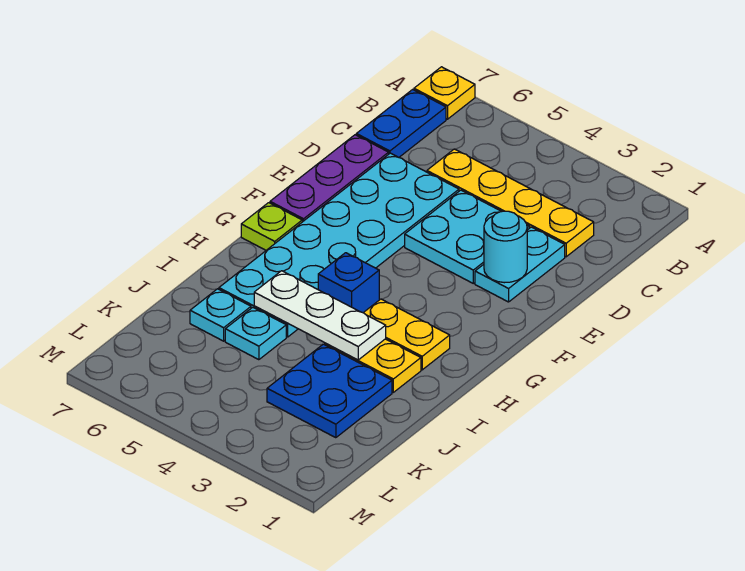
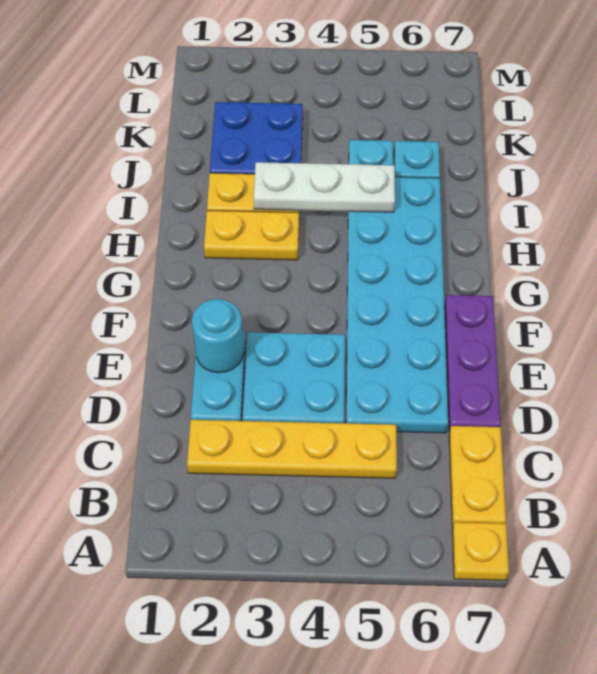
blue plate B7:C7 level 1 -> yellow plate B7:C7 level 1
lime plate G7 level 1 -> none
blue brick H4 level 1 -> none

